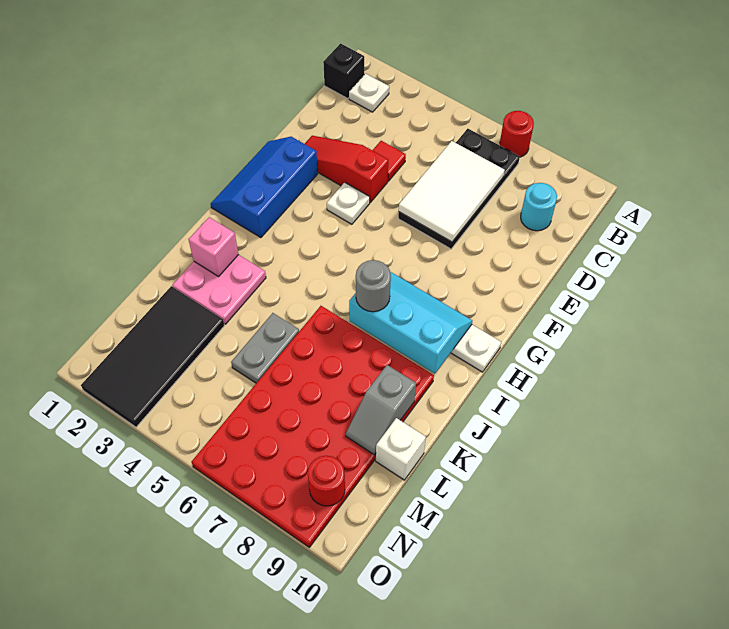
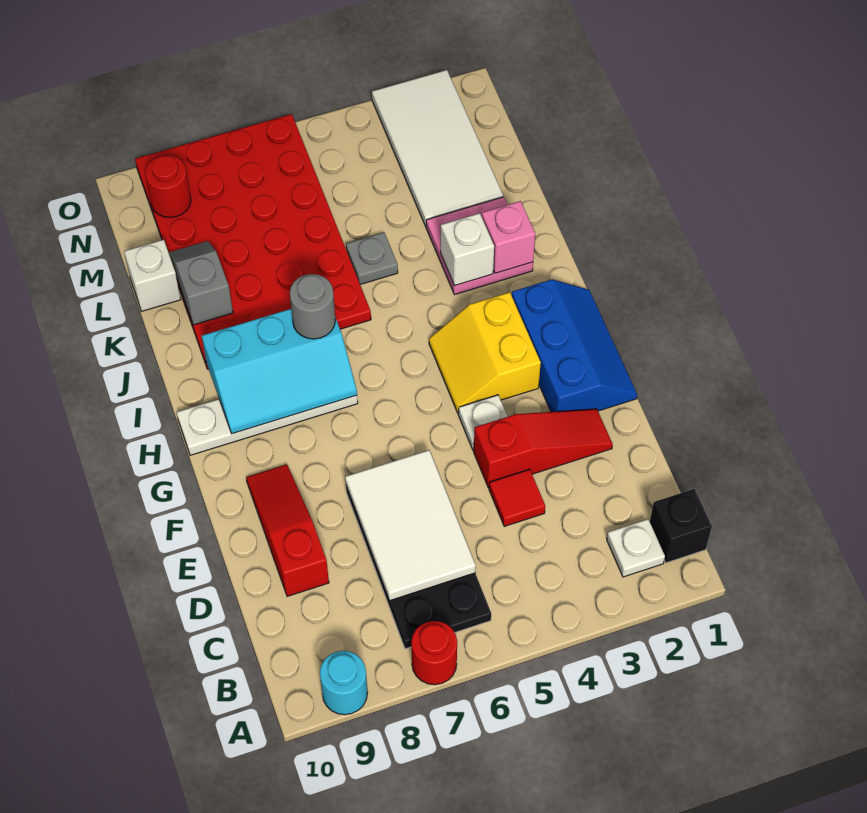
cyan round brick C9 level 1 -> cyan round brick A9 level 1
none -> red slope D9:F9 level 1 top D
none -> yellow slope G3:H4 level 1 top 3
none -> white brick J3 level 2
grey plate K5:L5 level 1 -> grey plate K5 level 1
black tile L2:O3 level 1 -> white tile L2:O3 level 1

